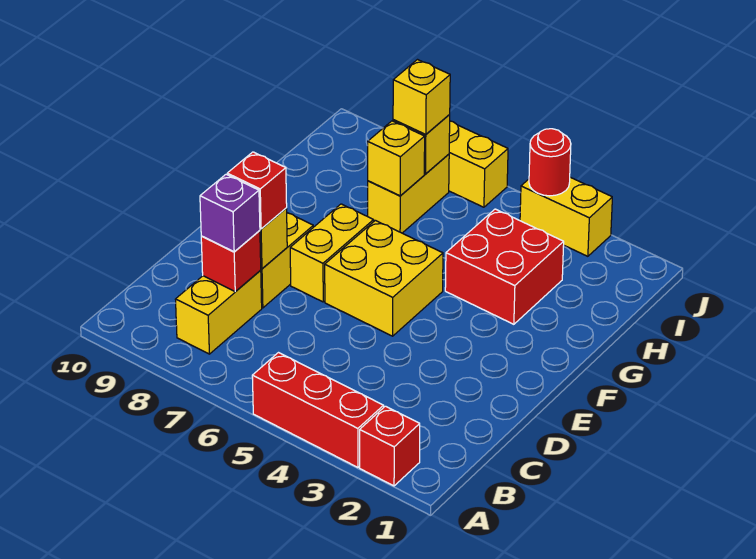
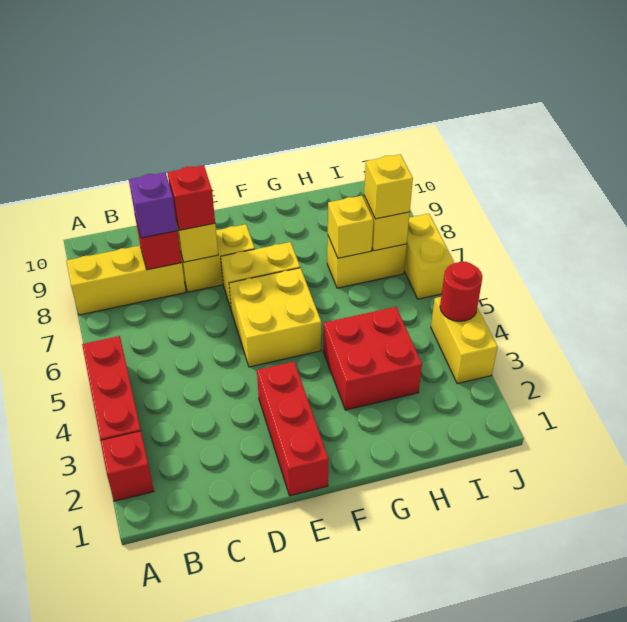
yellow brick B8:C8 level 1 -> yellow brick A8:C8 level 1
none -> red brick E1:E3 level 1

